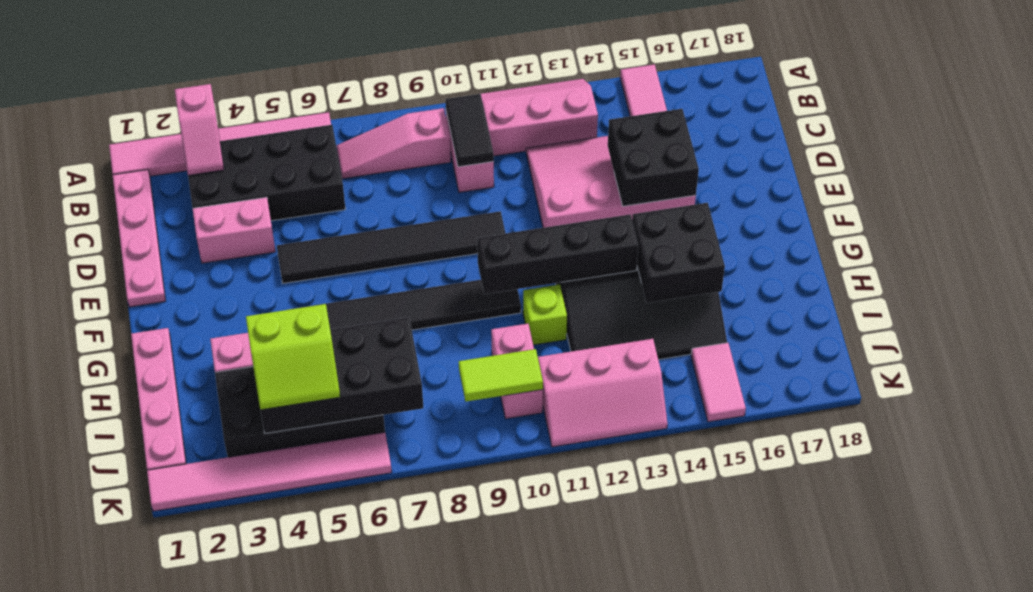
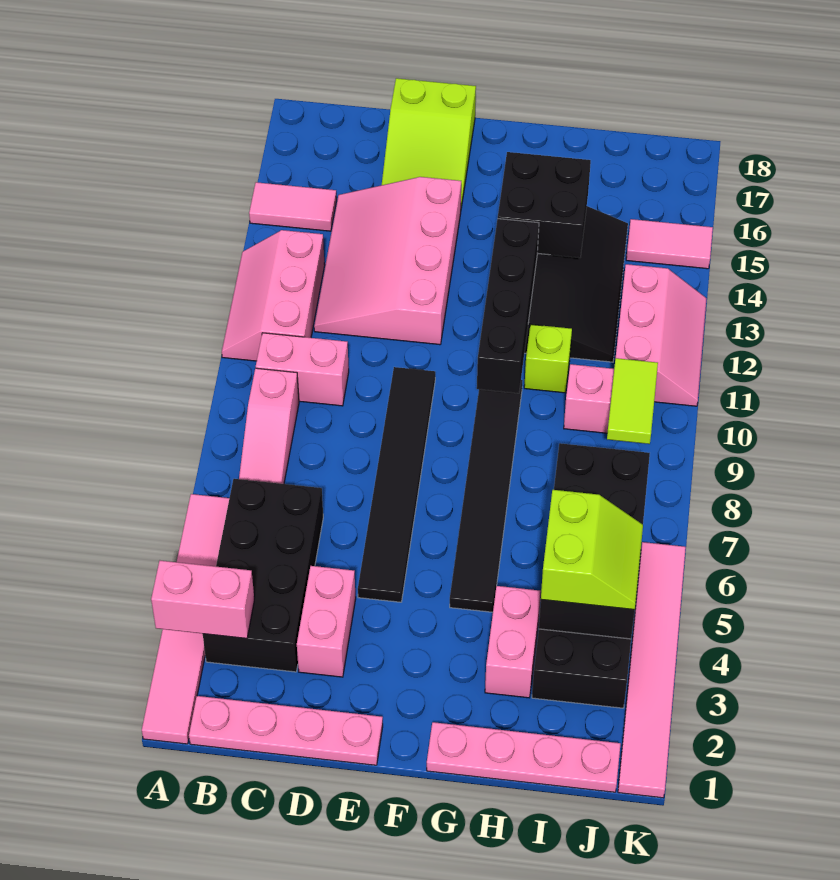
pink slope A3:B3 level 2 top A -> pink brick A3:B3 level 2
black tile B10:C10 level 2 -> none
black brick D14:E15 level 2 -> none
none -> lime slope D16:E18 level 1 top 18

